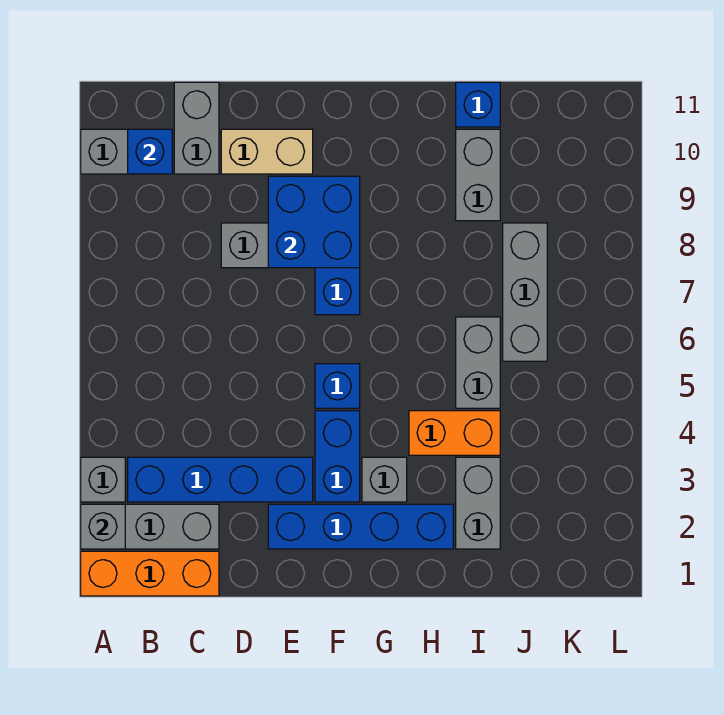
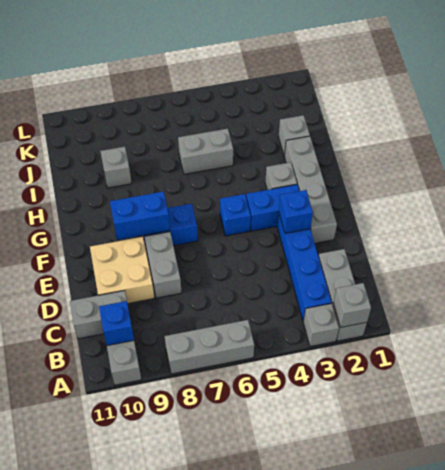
orange brick A1:C1 level 1 -> none
tan brick D10:E10 level 1 -> tan brick D9:E10 level 1
blue brick E2:H2 level 1 -> grey brick E2:H2 level 1
blue brick E8:F9 level 2 -> blue brick F8:F9 level 2
orange brick H4:I4 level 1 -> none
grey brick I2:I3 level 1 -> grey brick I2 level 1
grey brick I9:I10 level 1 -> grey brick I9 level 1
blue brick I11 level 1 -> blue brick E3 level 2
grey brick J6:J8 level 1 -> grey brick A6:A8 level 1

